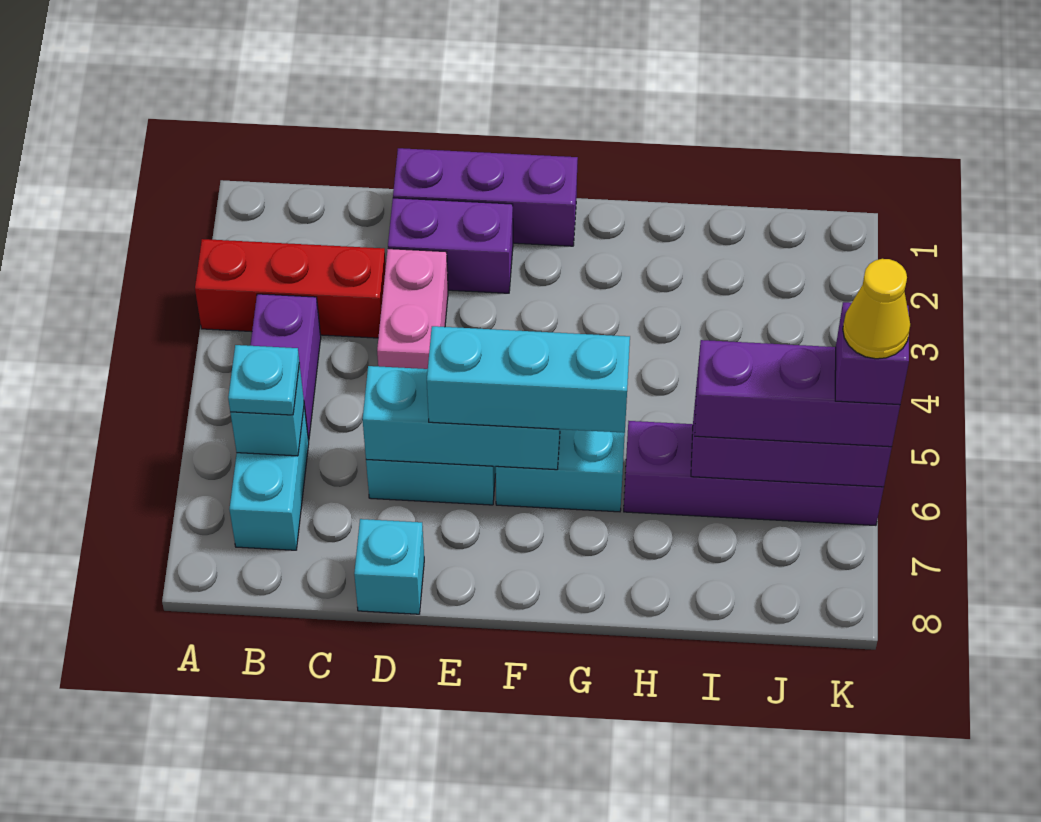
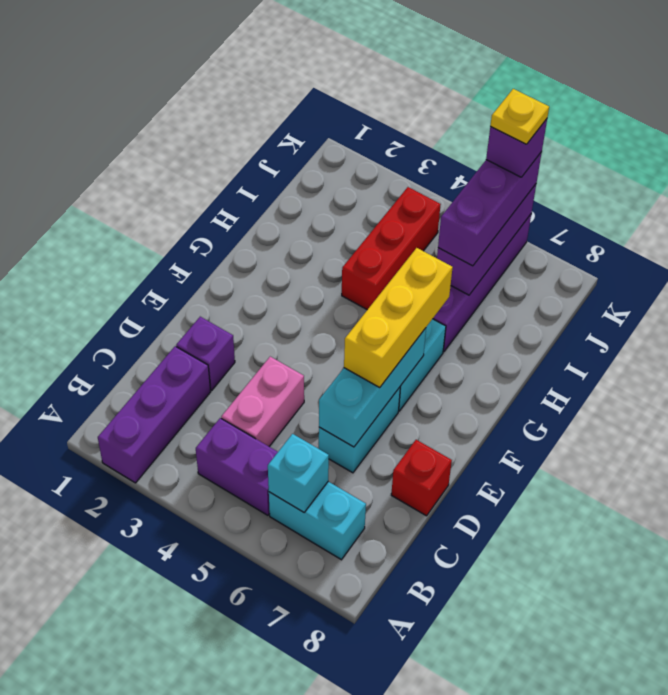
red brick A3:C3 level 1 -> red brick H4:J4 level 1
cyan plate B6 level 3 -> none
purple brick D1:F1 level 1 -> purple brick A2:C2 level 1
purple brick D2:E2 level 1 -> purple brick D2 level 1
pink brick D3:D4 level 1 -> pink brick C4:D4 level 1
cyan brick D8 level 1 -> red brick D8 level 1
cyan brick E6:G6 level 3 -> yellow brick E6:G6 level 3
yellow cone K6 level 5 -> yellow plate K6 level 5

